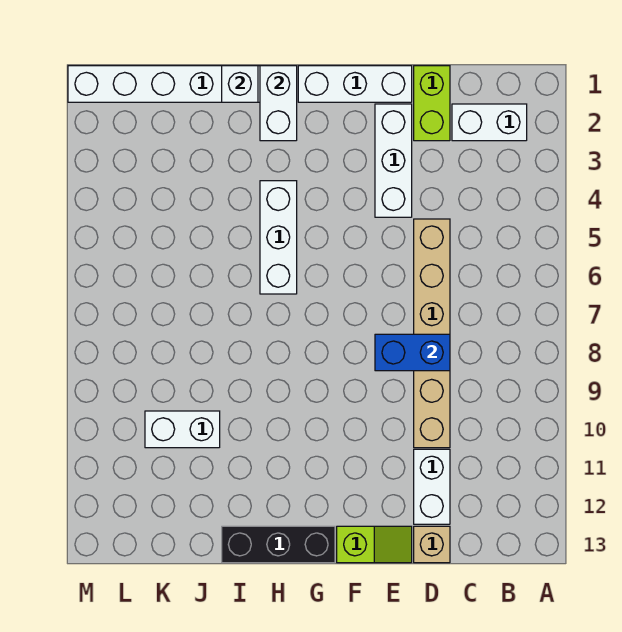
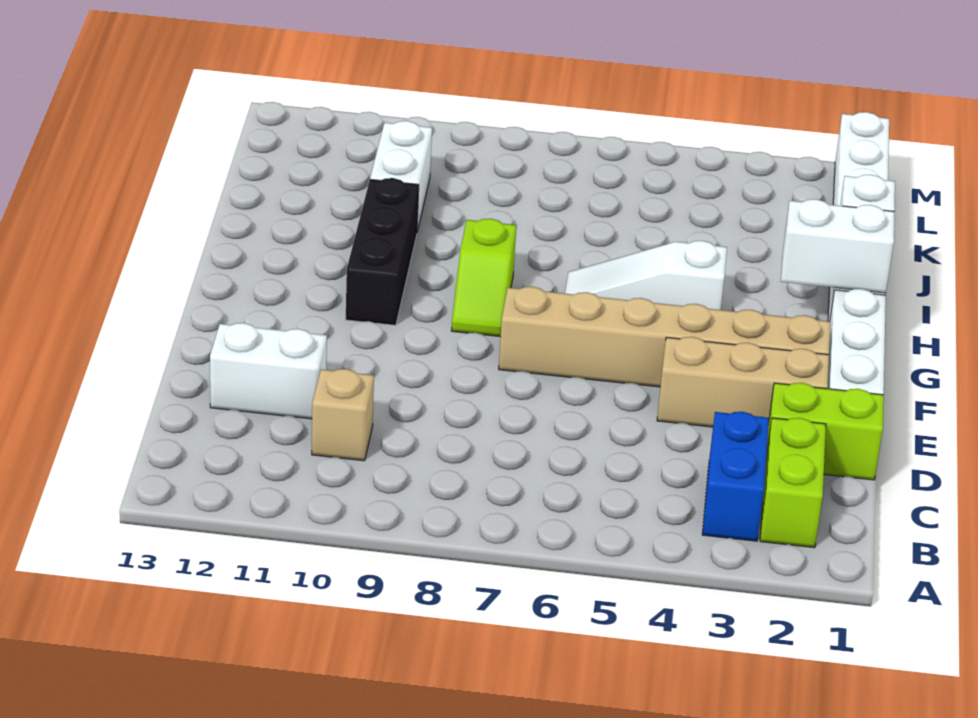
white brick B2:C2 level 1 -> lime brick B2:C2 level 1
tan brick D5:D10 level 1 -> tan brick F2:F7 level 1
blue brick D8:E8 level 2 -> blue brick B3:C3 level 1
tan brick D13 level 1 -> tan brick C10 level 1
white brick E2:E4 level 1 -> tan brick E2:E4 level 1
lime slope E13:F13 level 1 top F -> lime slope G8:H8 level 1 top H
black brick G13:I13 level 1 -> black brick G10:I10 level 1
white brick H4:H6 level 1 -> white slope H4:H6 level 1 top 4

